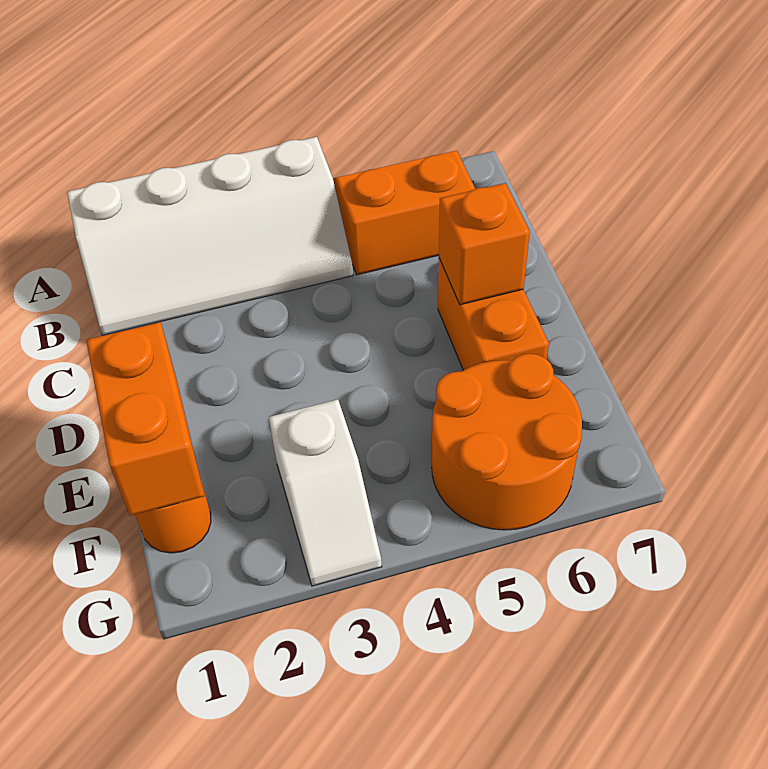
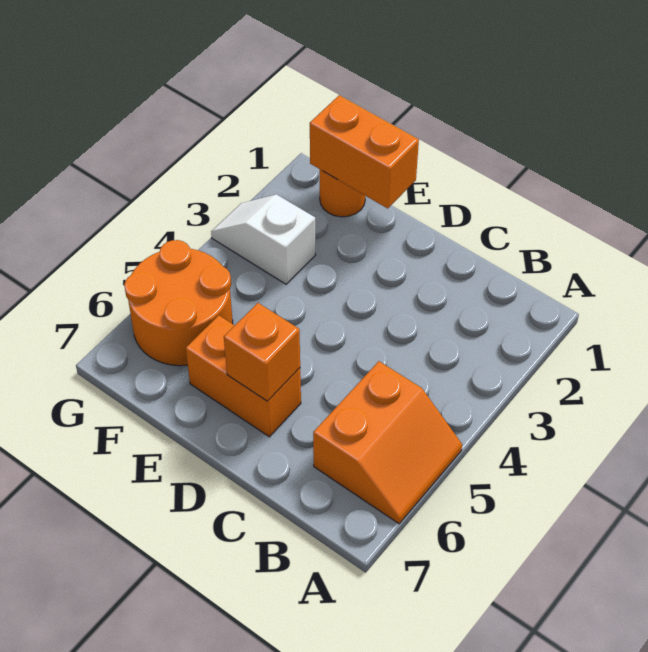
white slope A1:B4 level 1 top A -> none

